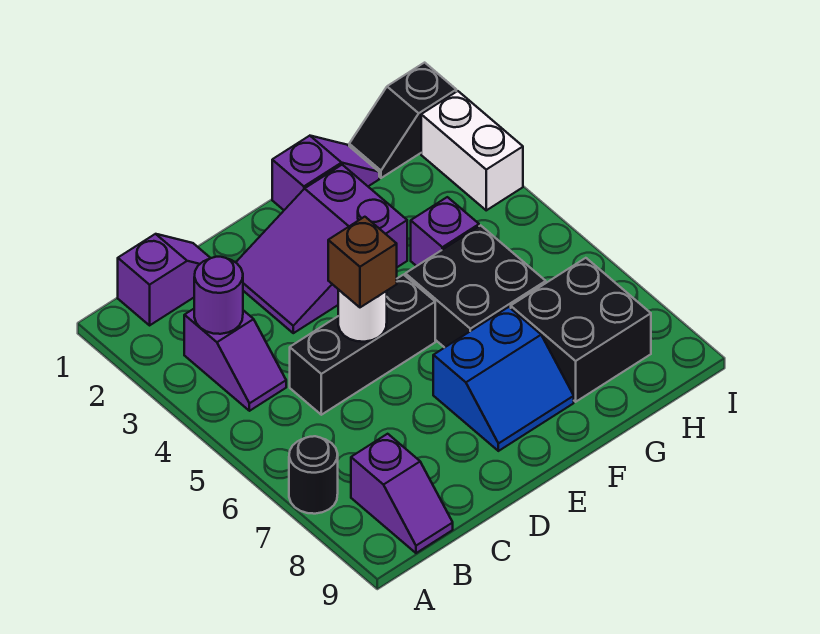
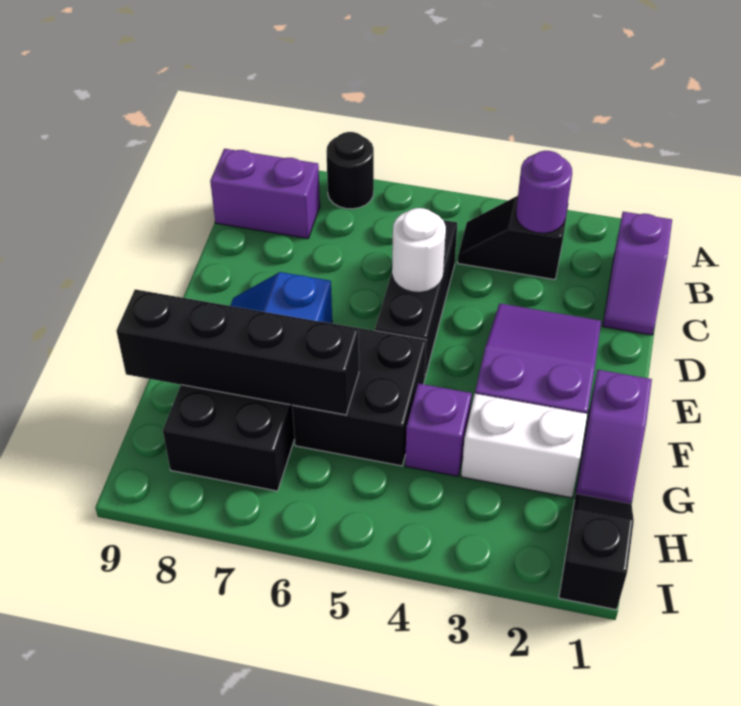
purple slope B3:B4 level 1 top 3 -> black slope B3:B4 level 1 top 3
purple slope B8:B9 level 1 top 8 -> purple brick B8:B9 level 1
brown brick D5 level 3 -> none
none -> black brick G6:G9 level 2
white brick I2:I3 level 1 -> white brick G2:G3 level 1

